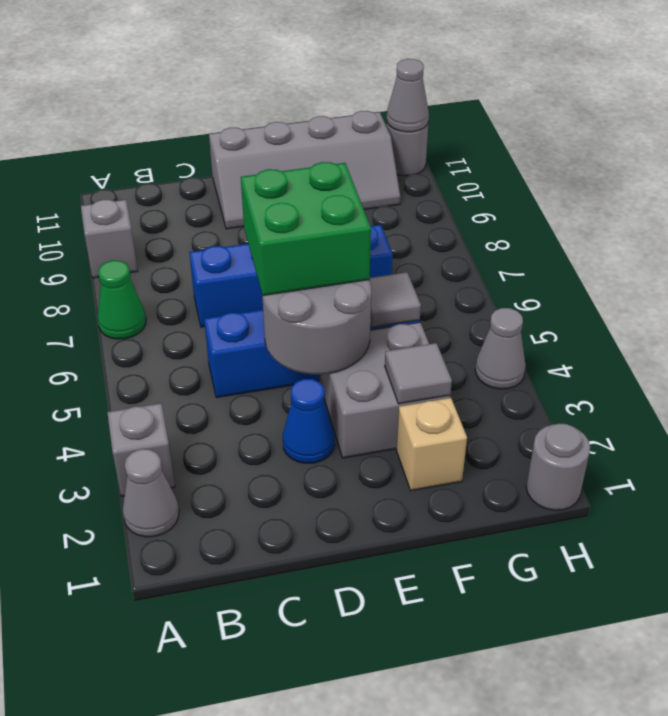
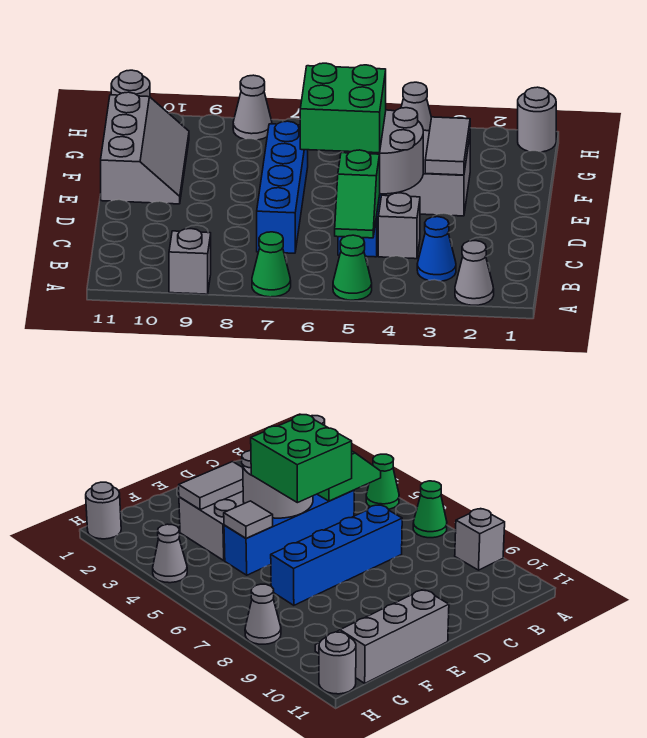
grey brick A3 level 1 -> grey brick C4 level 1
none -> green cone A5 level 1
none -> green slope B5:C5 level 2 top C
blue cone D3 level 1 -> blue cone B3 level 1
grey slope D10:G11 level 1 top 11 -> grey slope E10:G11 level 1 top 11
tan brick F2 level 1 -> none
grey tile F3 level 2 -> grey tile E3:F3 level 2
grey cone H11 level 2 -> grey cone H8 level 1

